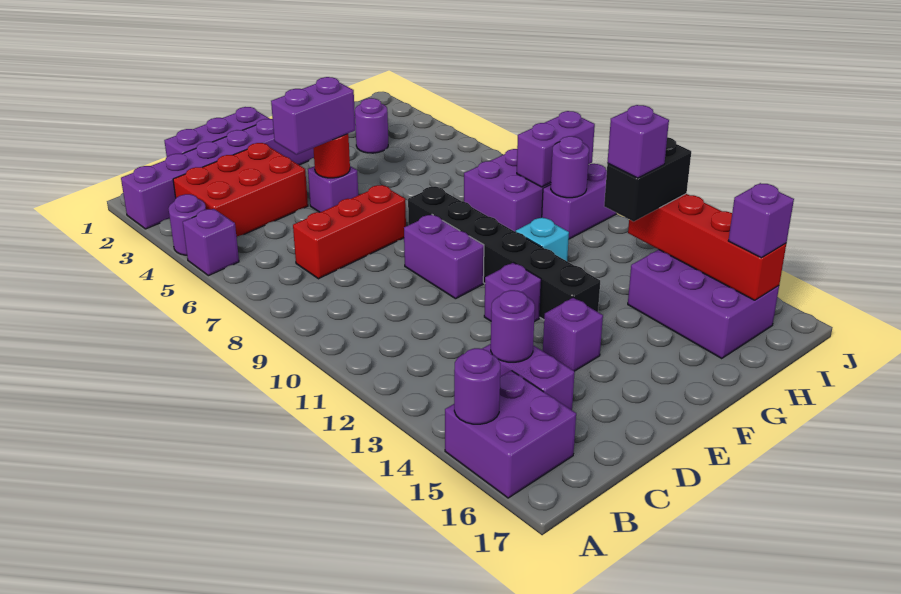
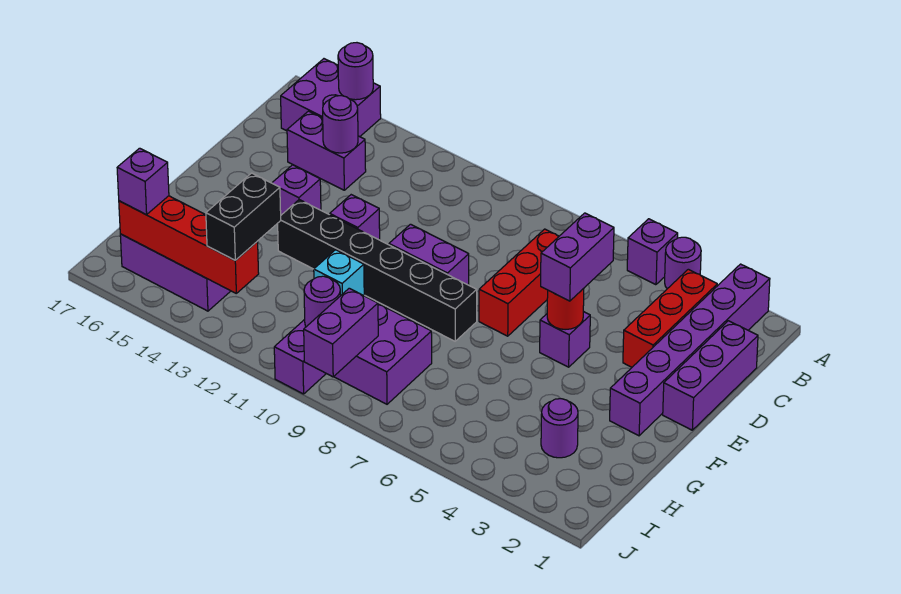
red brick B3:D4 level 1 -> red brick B3:D3 level 1
purple brick H13 level 4 -> none

